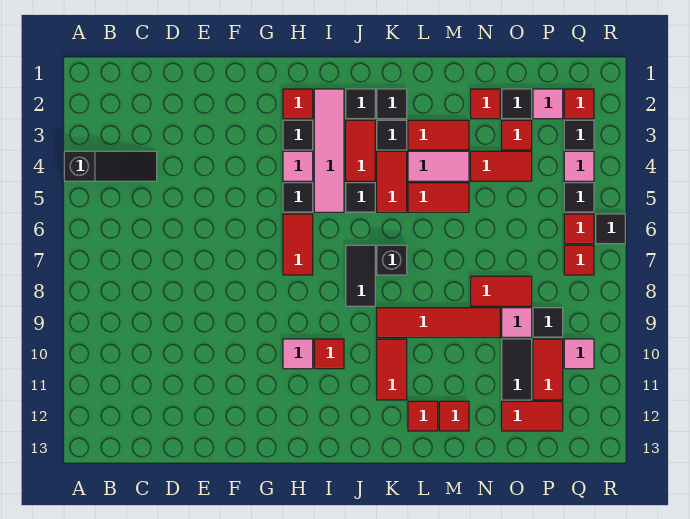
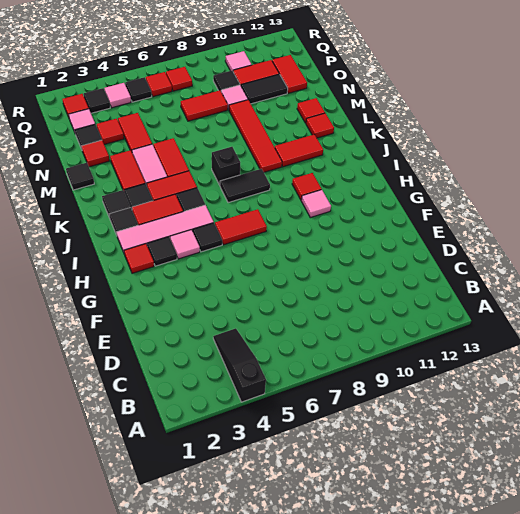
red tile N8:O8 level 1 -> red tile O7:O8 level 1
black tile R6 level 1 -> black tile M1 level 1

